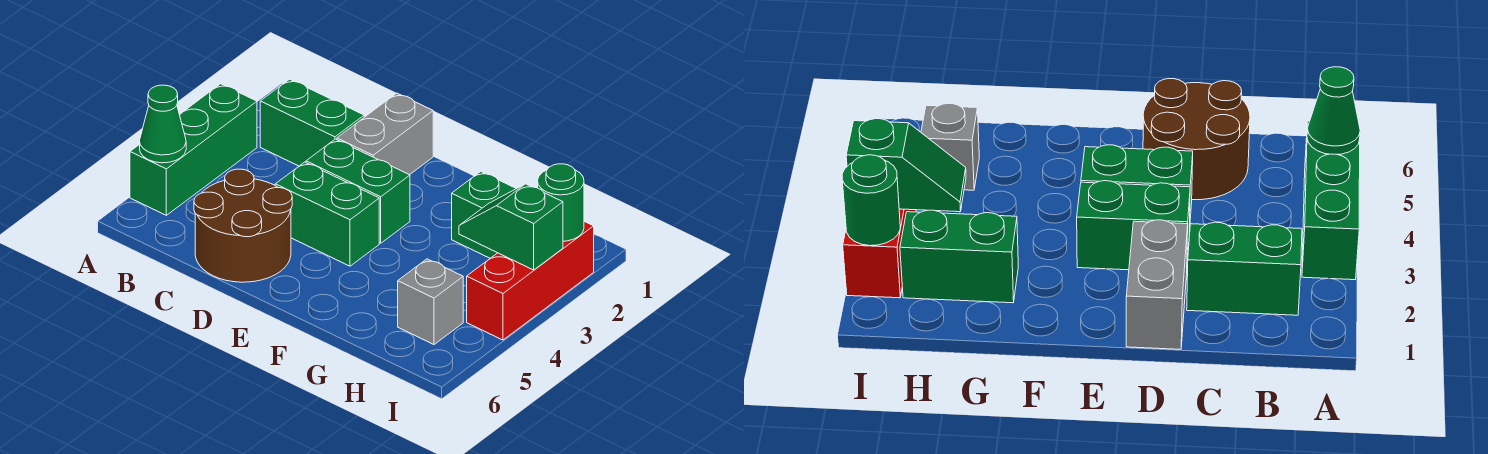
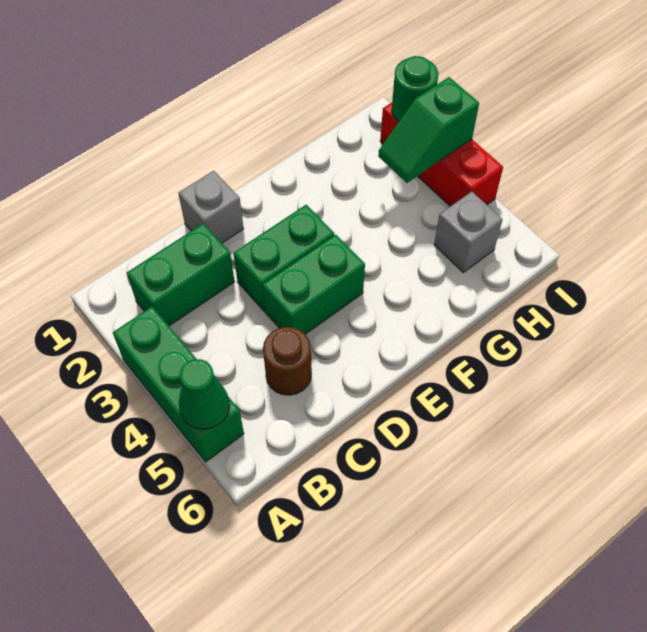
brown round brick C5:D6 level 1 -> brown round brick C5 level 1
grey brick D1:D2 level 1 -> grey brick D1 level 1
green brick G2:H2 level 1 -> none

